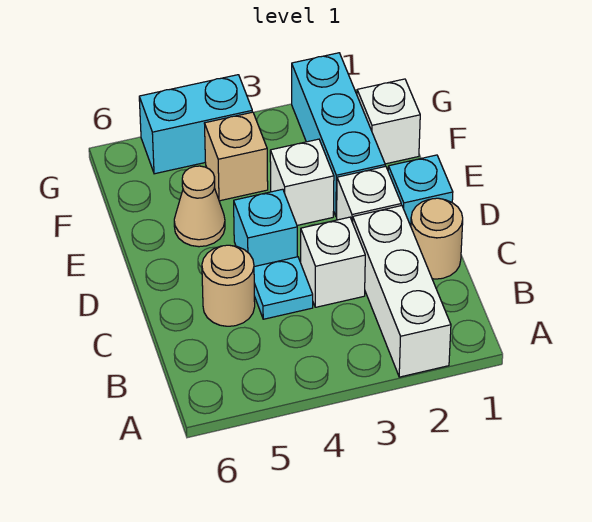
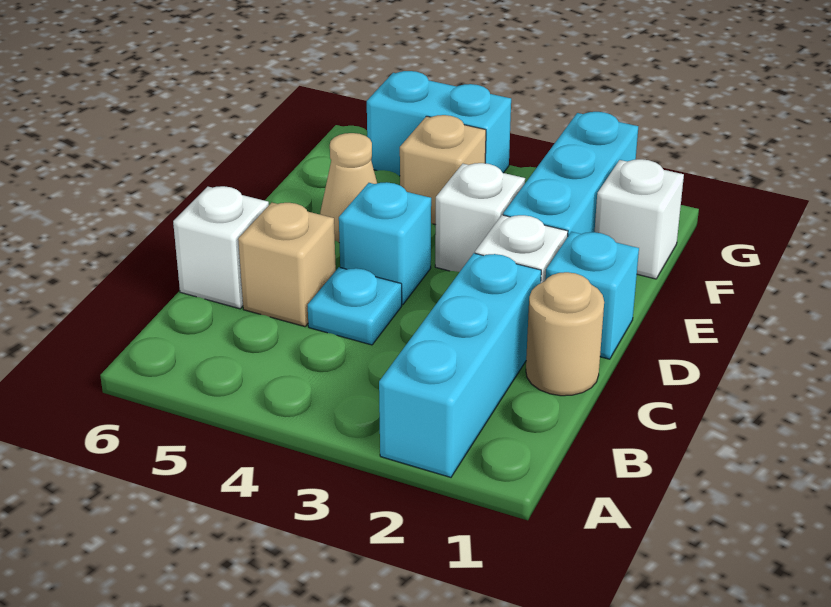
white brick A2:C2 level 1 -> cyan brick A2:C2 level 1
white brick C3 level 1 -> white brick C6 level 1
tan round brick C5 level 1 -> tan brick C5 level 1

